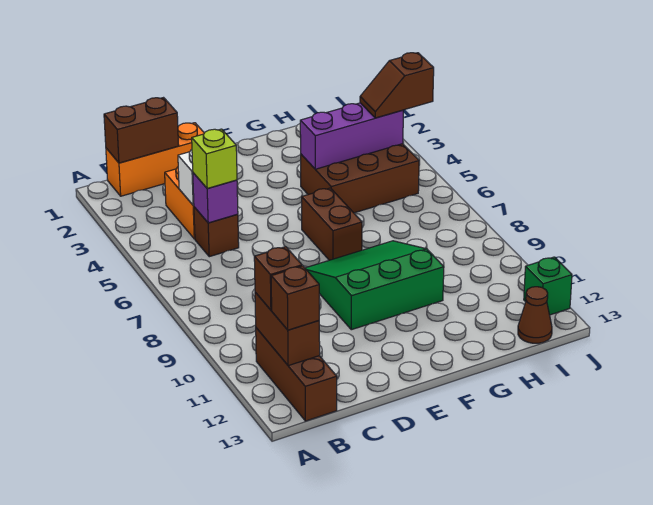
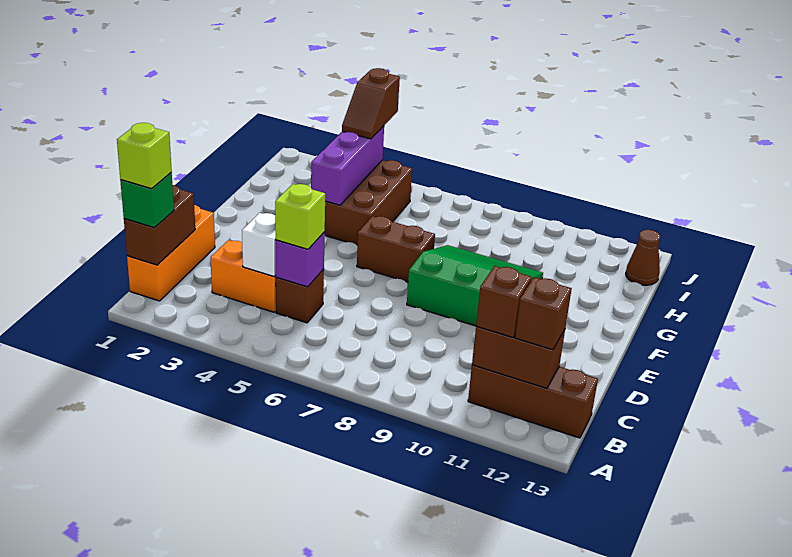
none -> lime brick B1 level 4
green slope E8:G10 level 1 top 10 -> green slope E8:G10 level 1 top E
green brick J12 level 1 -> green brick B1 level 3

